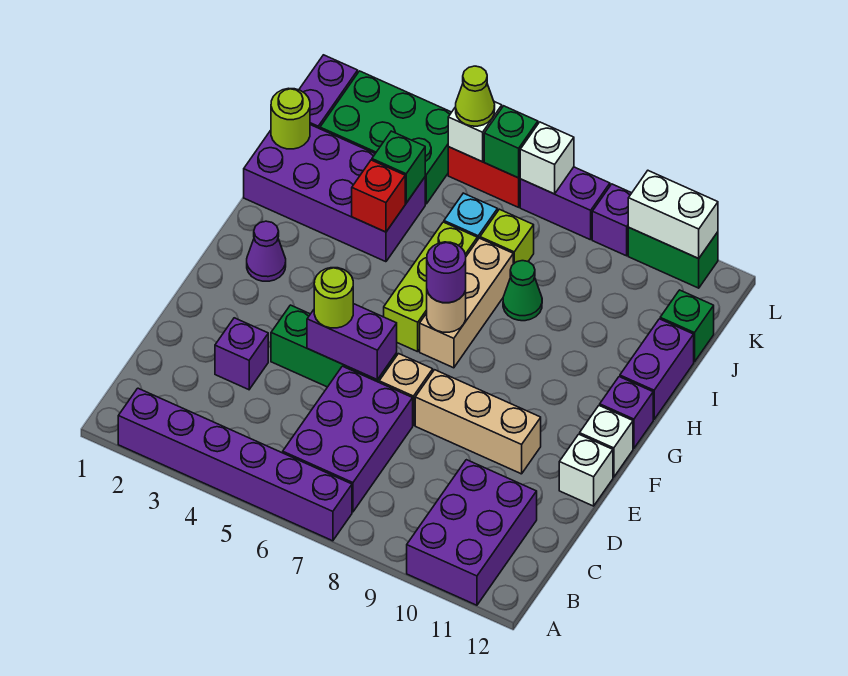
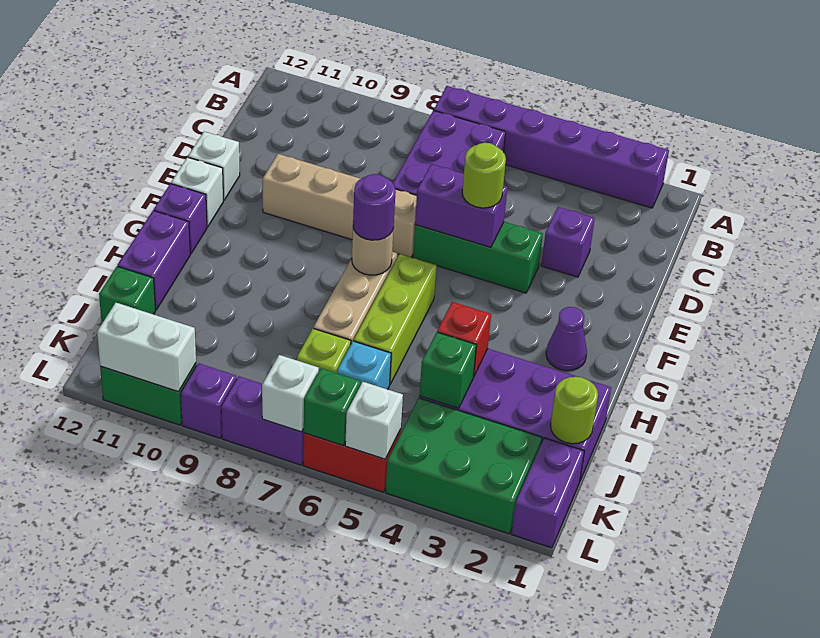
purple brick A10:C11 level 1 -> none
green cone I8 level 1 -> none
lime cone L5 level 3 -> none

